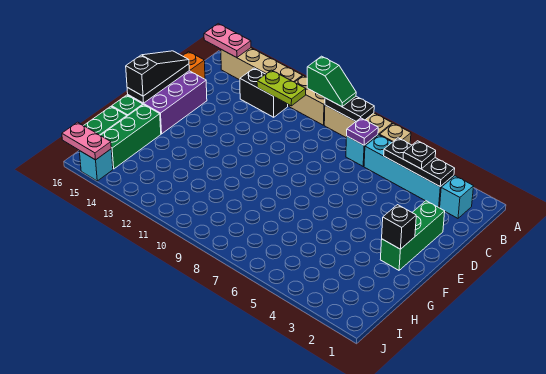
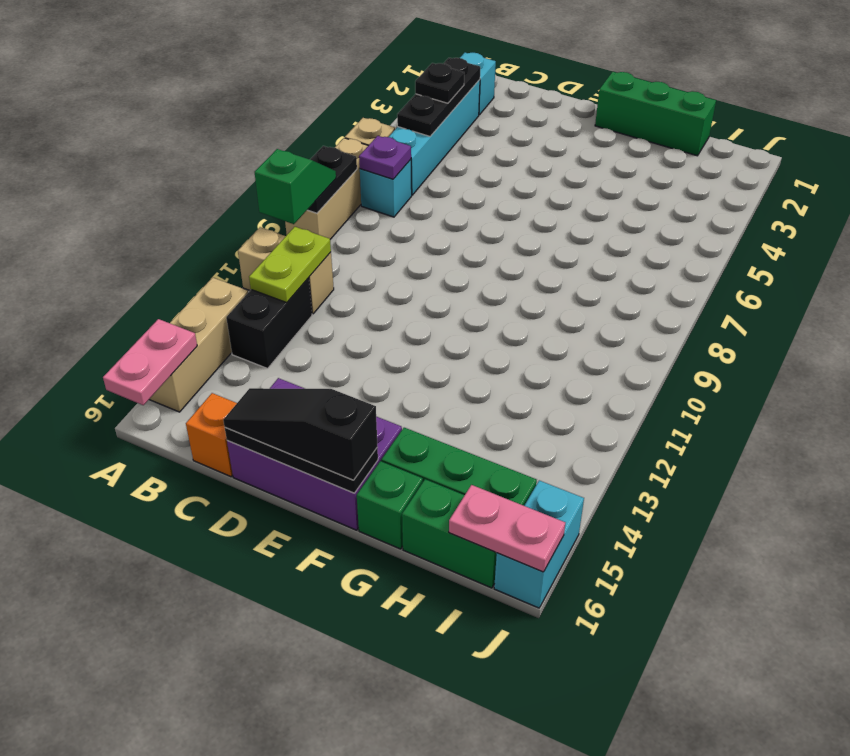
tan brick A10:A11 level 1 -> tan brick A11:B11 level 1
tan brick A12:A15 level 1 -> tan brick A13:A15 level 1
green brick D2:F2 level 1 -> green brick F1:H1 level 1
black brick F2 level 2 -> none
cyan brick J15 level 1 -> cyan brick J15:J16 level 1
pink plate J15:J16 level 2 -> pink plate I16:J16 level 2

